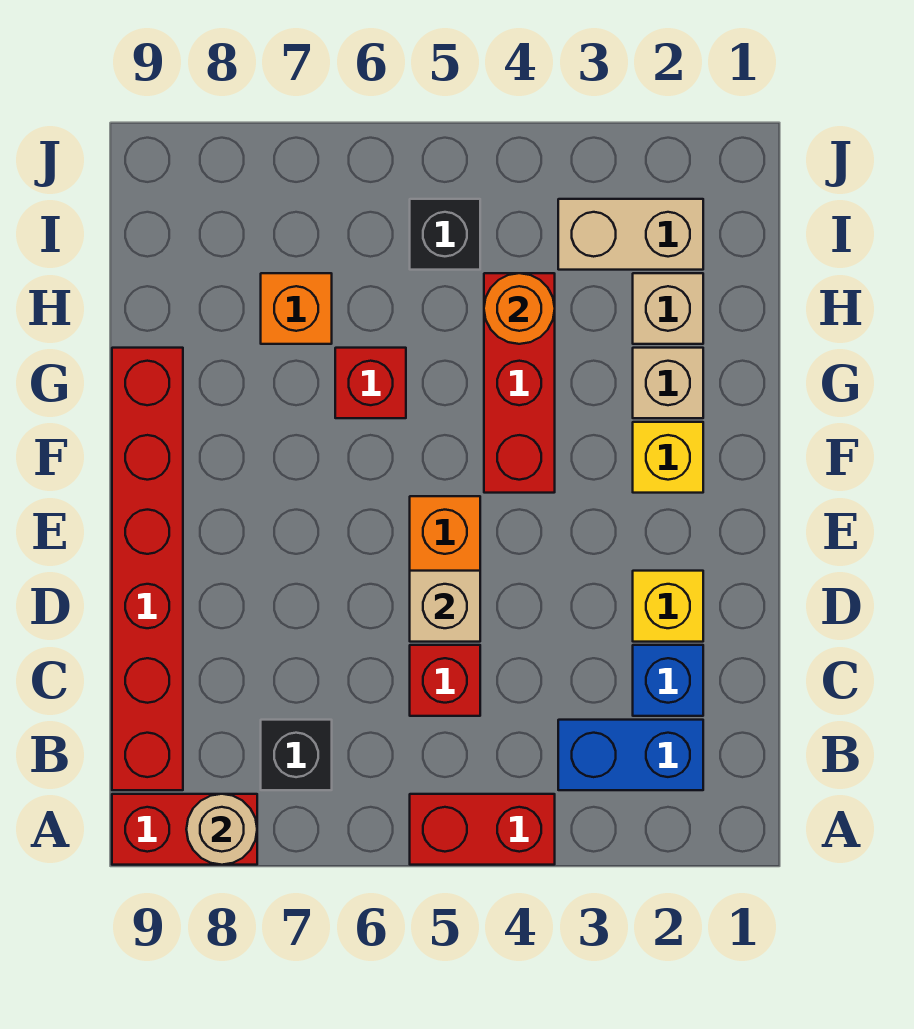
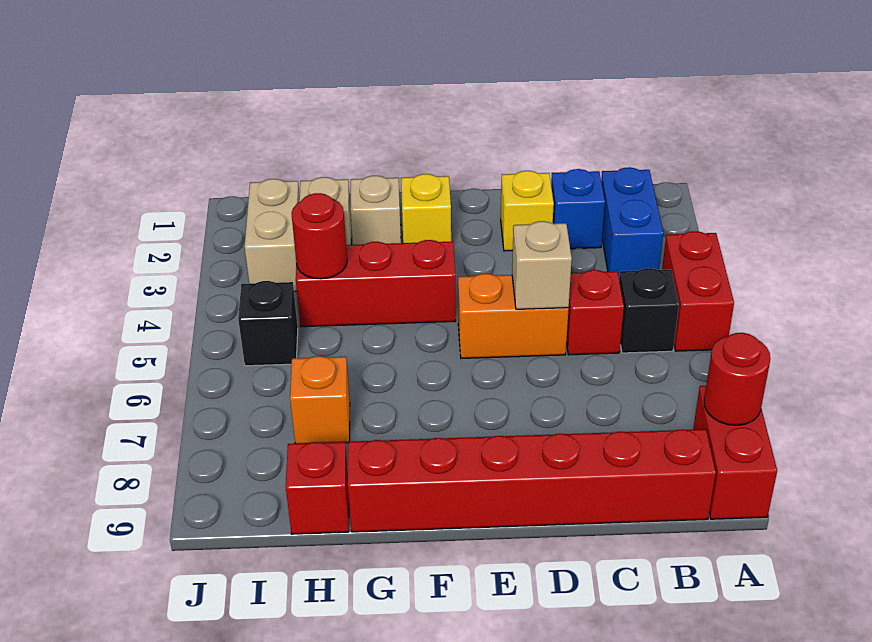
tan round brick A8 level 2 -> red round brick A8 level 2
black brick B7 level 1 -> black brick B5 level 1
red brick G6 level 1 -> red brick H9 level 1
orange round brick H4 level 2 -> red round brick H4 level 2

